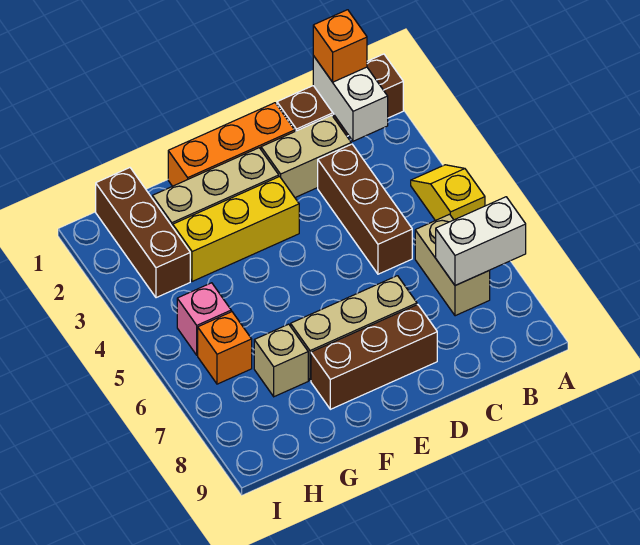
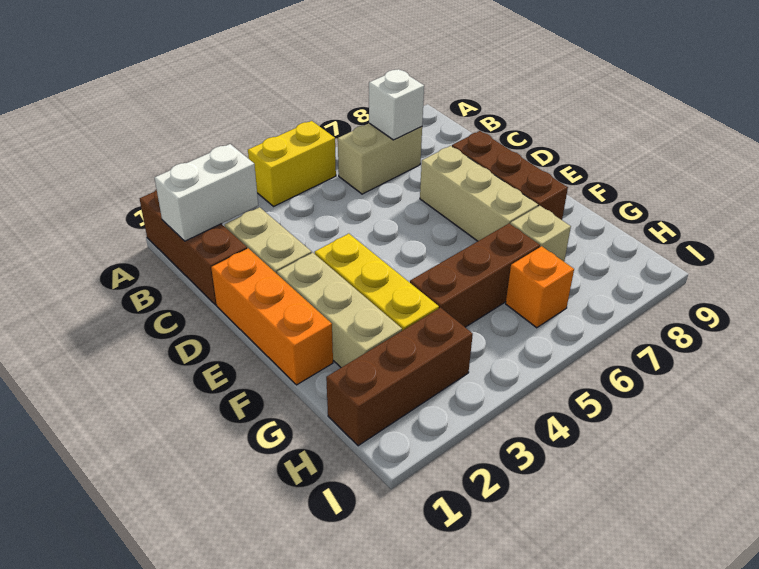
yellow slope A4:A5 level 1 top 5 -> yellow brick A4:A5 level 1
white brick A7:B7 level 2 -> white brick B7 level 2
orange brick B1 level 3 -> none
brown brick C3:C5 level 1 -> brown brick G4:G6 level 1
pink brick H5 level 1 -> none

